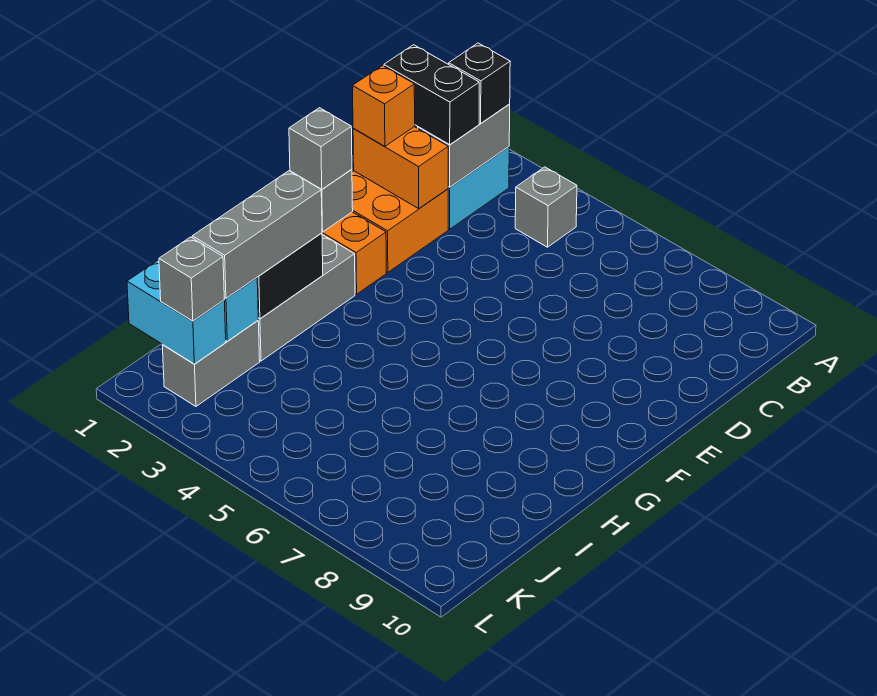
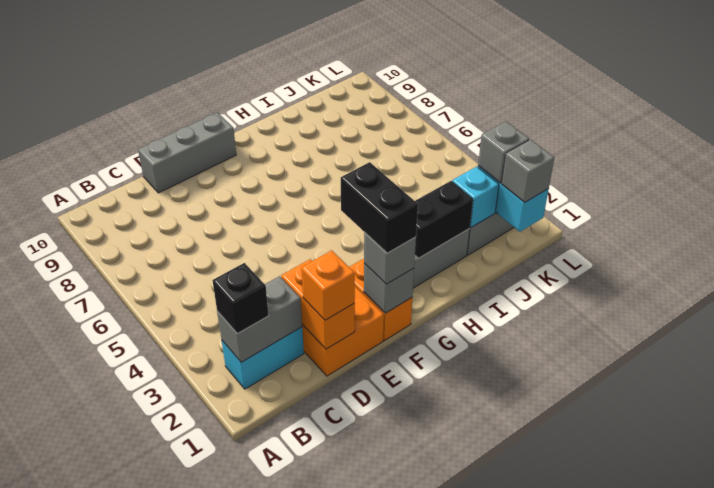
grey brick B4 level 1 -> grey brick K1 level 3
black brick C1:C2 level 3 -> black brick F1:F2 level 4
grey brick H2:J2 level 3 -> grey brick D10:F10 level 1

